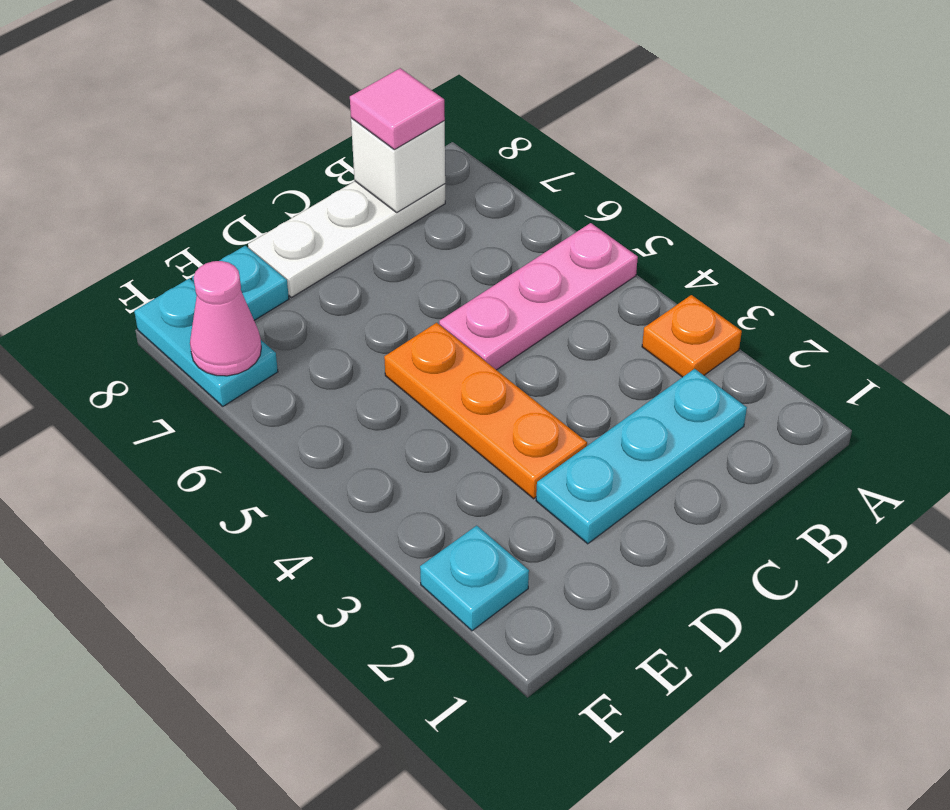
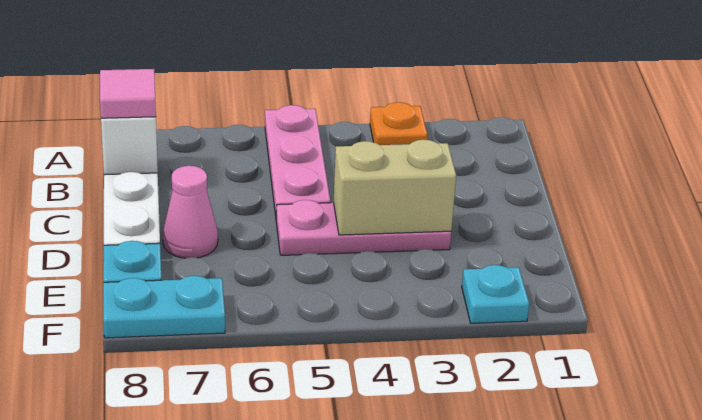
cyan plate B2:D2 level 1 -> none
orange plate D3:D5 level 1 -> pink plate D3:D5 level 1
none -> tan brick D3:D4 level 2
pink cone F7 level 2 -> pink cone D7 level 1

